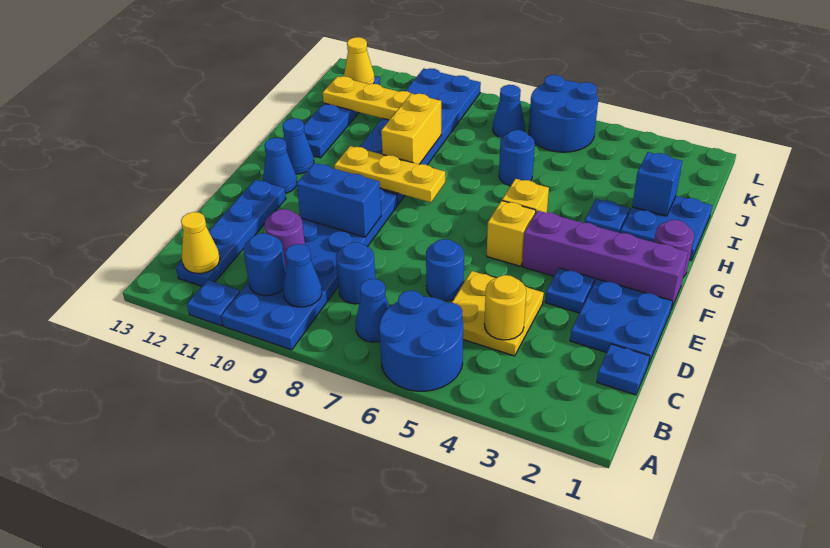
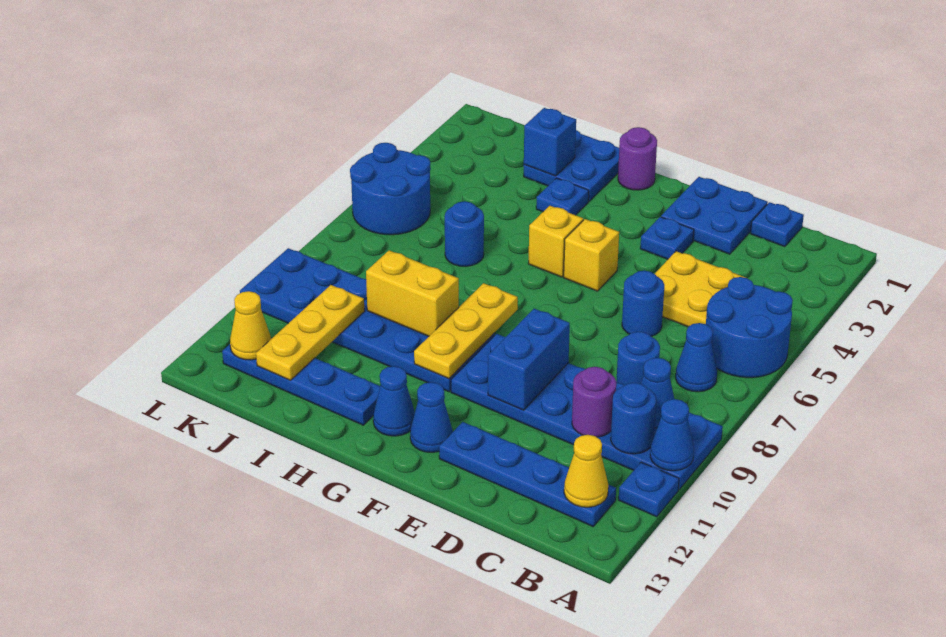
yellow round brick C4 level 2 -> none
purple brick F1:F4 level 1 -> none
blue cone K7 level 1 -> blue cone A10 level 2

